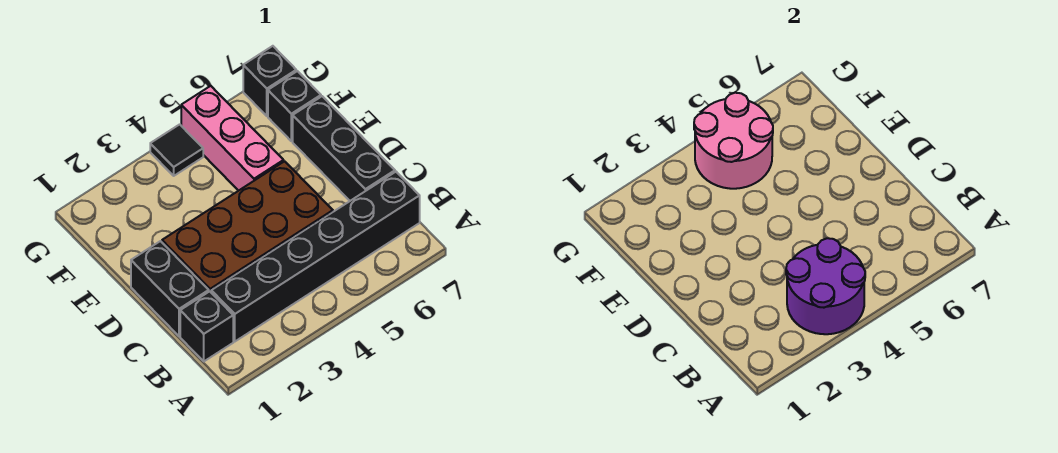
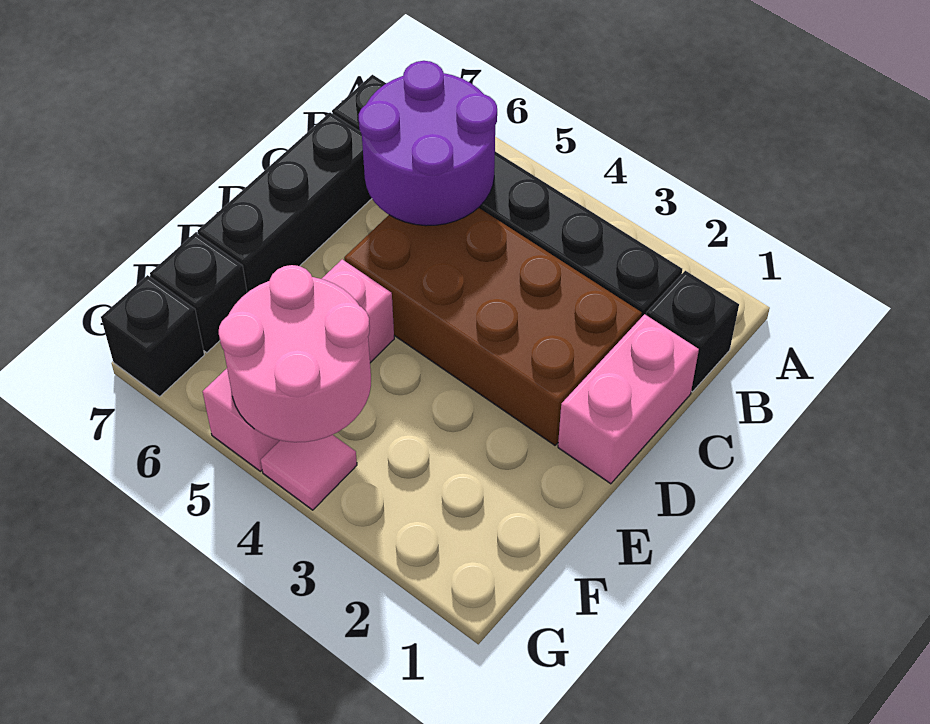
purple round brick A3:B4 level 2 -> purple round brick B5:C6 level 2
black brick C1:D1 level 1 -> pink brick C1:D1 level 1
black tile G4 level 1 -> pink tile G4 level 1

